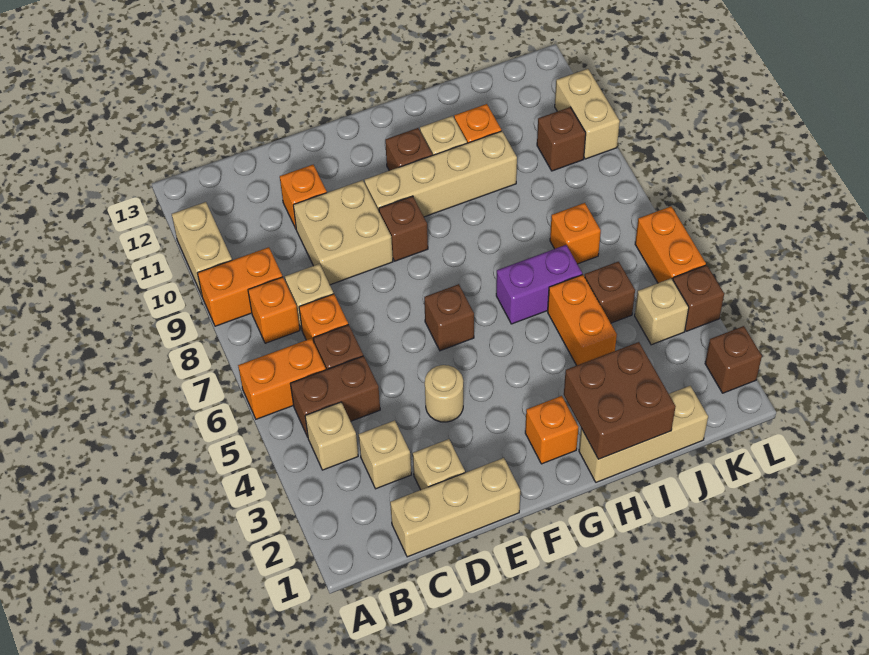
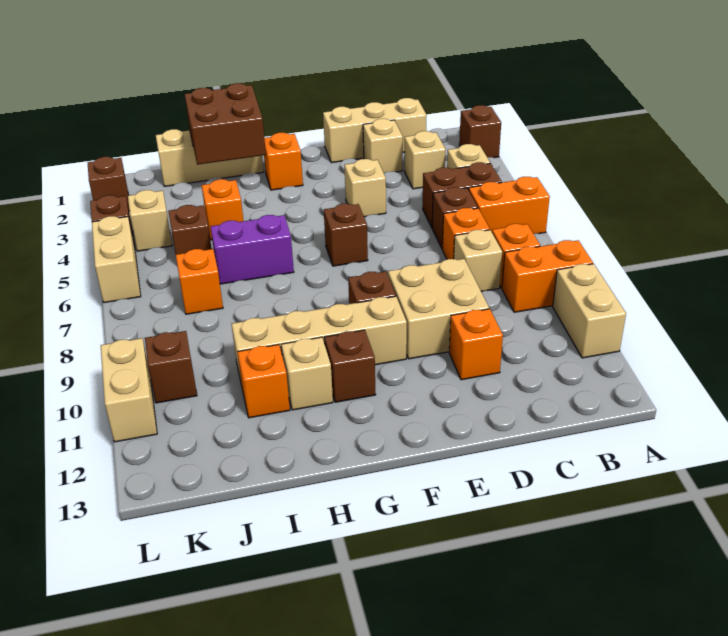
none -> brown brick A2 level 1
tan round brick E4 level 1 -> tan brick E4 level 1
orange brick I4:I5 level 1 -> orange brick I4 level 1
orange brick L5:L6 level 1 -> tan brick L5:L6 level 1

